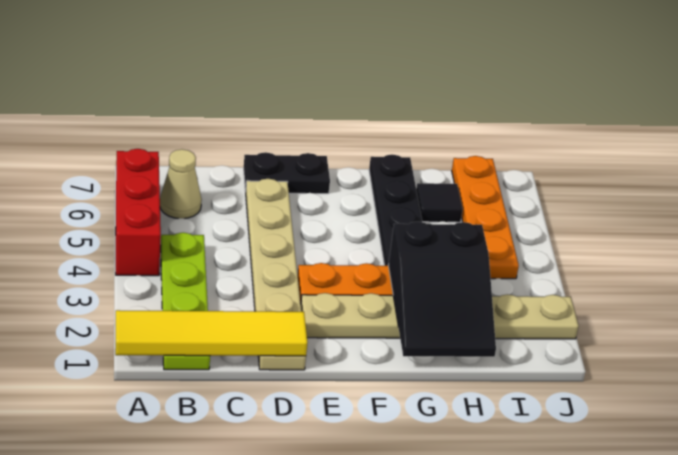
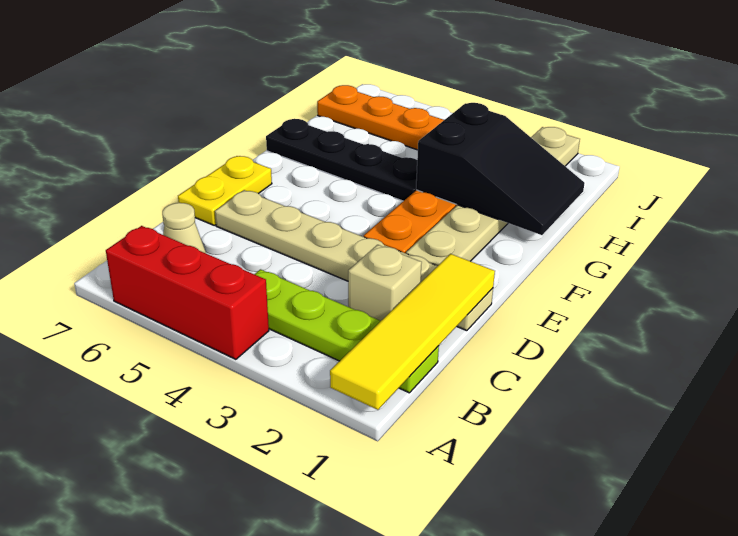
none -> tan brick C2 level 1
black plate D7:E7 level 1 -> yellow plate D7:E7 level 1
black tile H6 level 1 -> none

